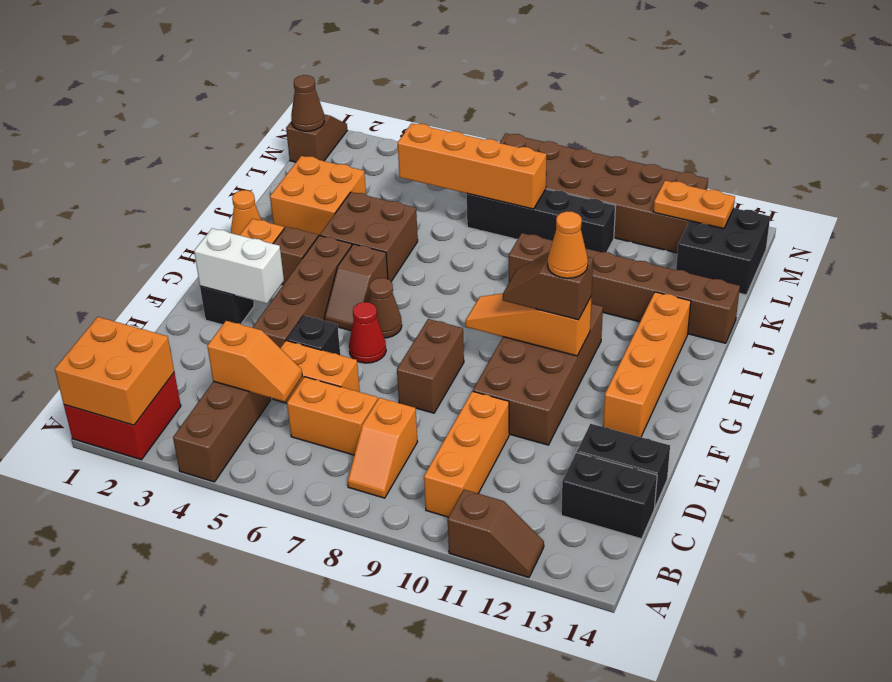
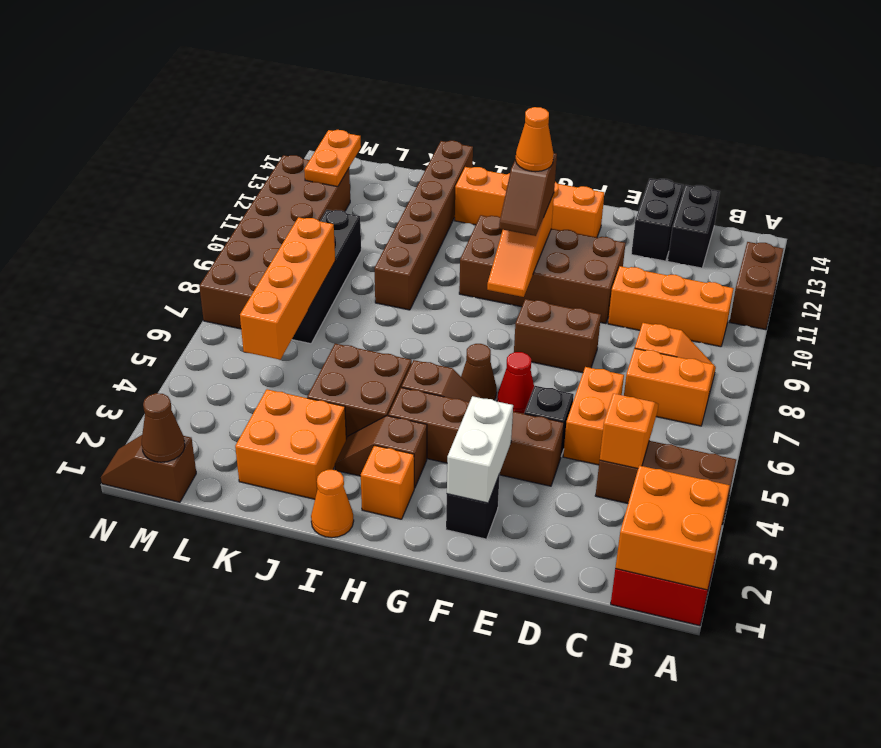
brown slope A11:A12 level 1 top 11 -> brown brick A11:A12 level 1
orange brick C6:C7 level 1 -> orange brick B7:C7 level 1
black brick L13:M14 level 1 -> none

